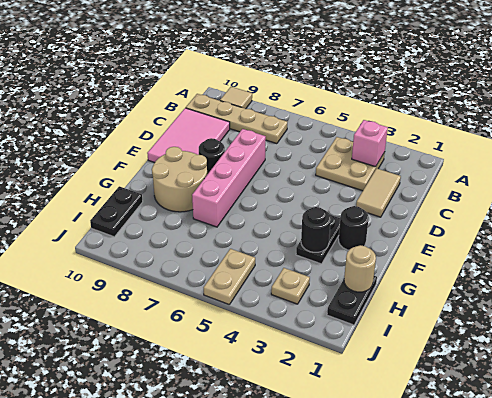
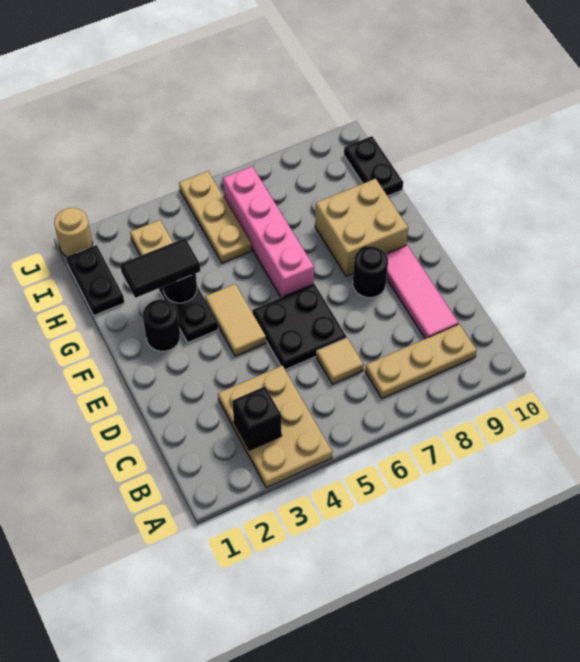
tan tile A9 level 1 -> tan tile C6 level 1
tan plate B3:C4 level 1 -> tan plate A3:C4 level 1
pink brick B3 level 2 -> black brick B3 level 2
tan plate B7:B10 level 1 -> tan plate B7:B9 level 1
tan tile C2:D2 level 1 -> tan tile E4:F4 level 1
pink tile C9:E10 level 1 -> pink tile C9:E9 level 1
none -> black plate D5:E6 level 1
pink brick D7:G7 level 1 -> pink brick F6:I6 level 1
tan round brick F8:G9 level 1 -> tan brick F8:G9 level 1
none -> black tile G2:G3 level 3
tan round brick H1 level 2 -> tan round brick J1 level 1
tan plate I5:J5 level 1 -> tan plate H5:J5 level 1

